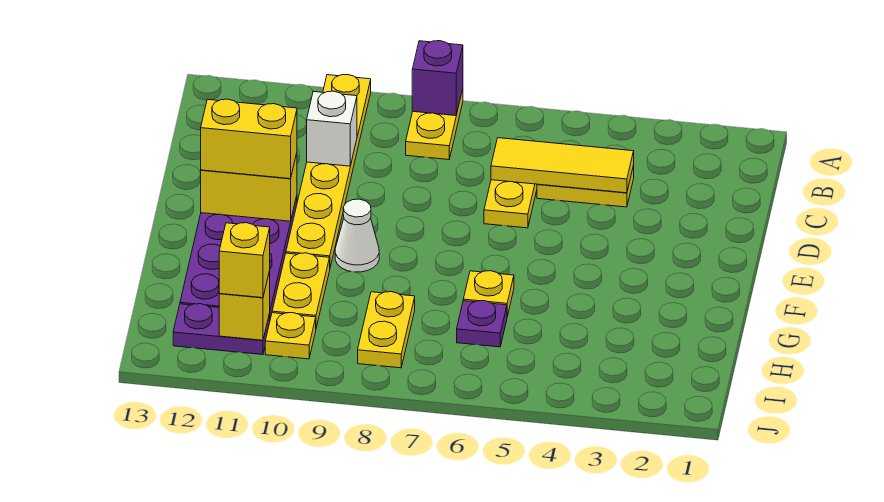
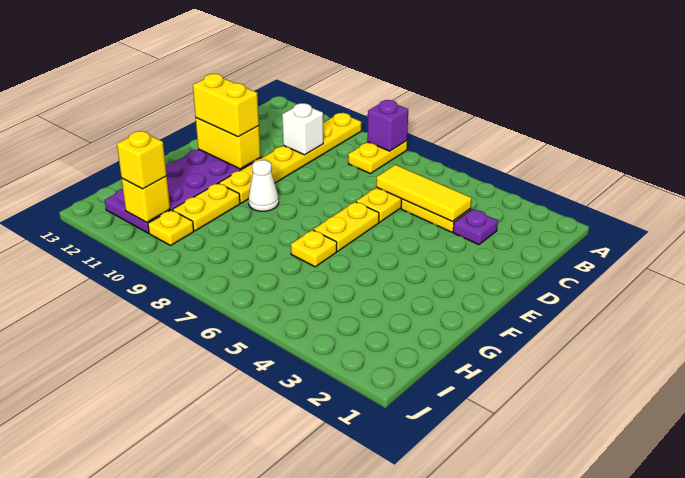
purple plate H6 level 1 -> purple plate C3 level 1
yellow plate H8:I8 level 1 -> yellow plate E6:F6 level 1

